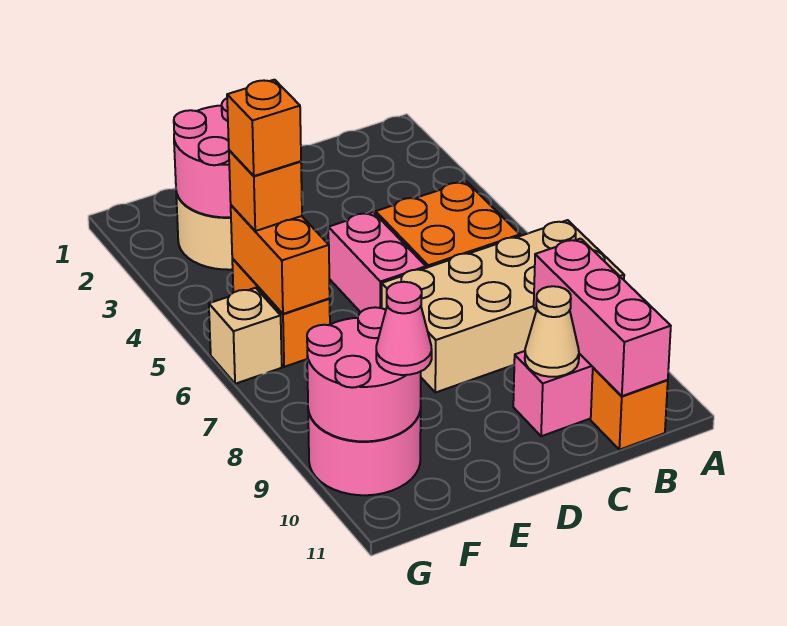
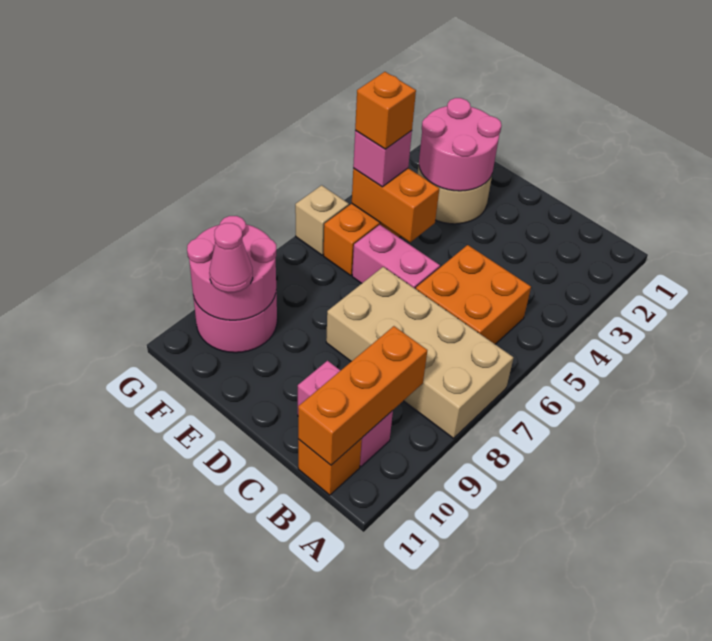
pink brick B9:B11 level 2 -> orange brick B9:B11 level 2
tan cone C10 level 2 -> none
pink brick D5:D6 level 1 -> pink brick D6:E6 level 1
orange brick F5:F6 level 2 -> orange brick E5:F5 level 2
orange brick F5 level 3 -> pink brick F5 level 3

